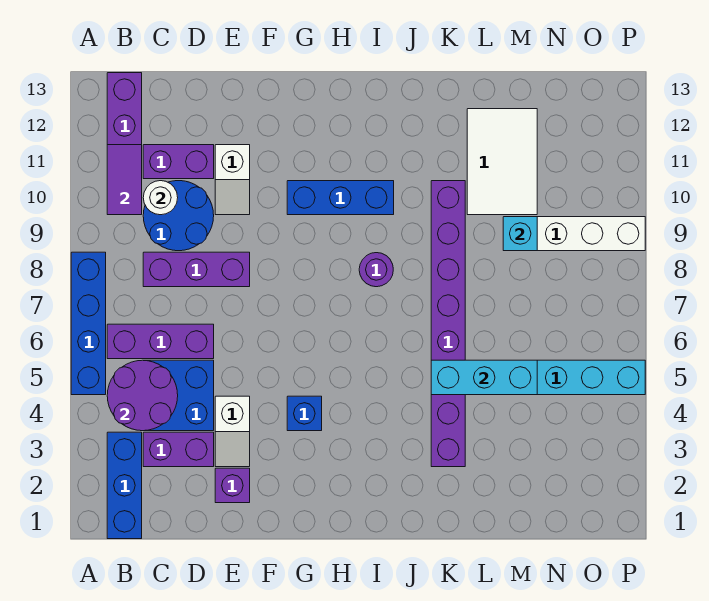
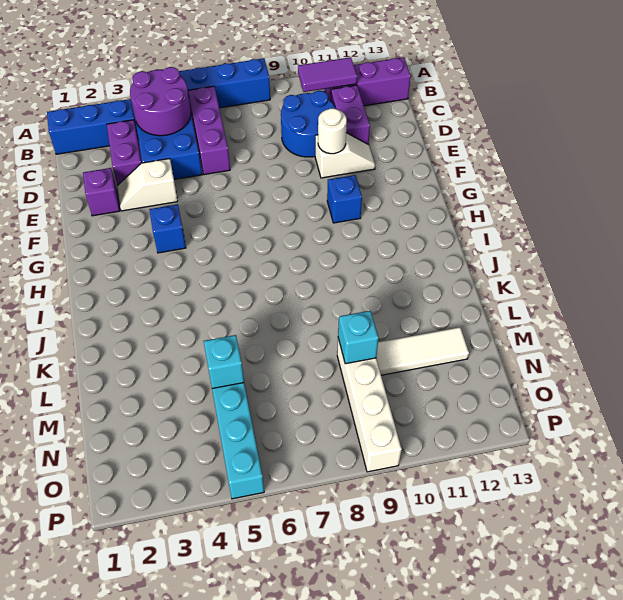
purple brick C8:E8 level 1 -> none
white round brick C10 level 2 -> white round brick E10 level 2
white slope E10:E11 level 1 top 11 -> white slope E10:E11 level 1 top 10
blue brick G10:I10 level 1 -> blue brick G10 level 1
purple round brick I8 level 1 -> none
purple brick K3:K10 level 1 -> none
cyan brick K5:M5 level 2 -> cyan brick M5 level 2
white tile L10:M12 level 1 -> white tile M10:M12 level 1

